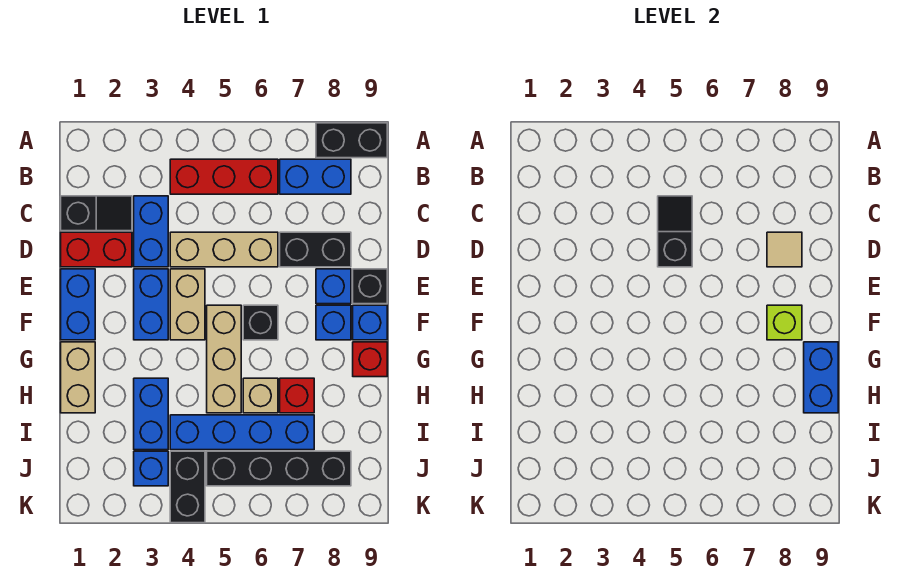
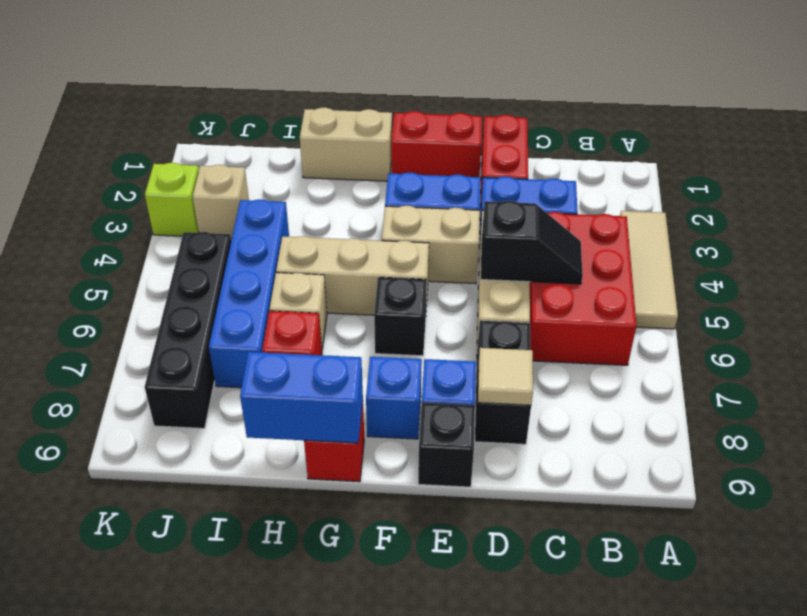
none -> tan tile A3:A5 level 1
black brick A8:A9 level 1 -> none
red brick B4:B6 level 1 -> red brick B4:C6 level 1
blue brick B7:B8 level 1 -> none
black slope C1:C2 level 1 top 1 -> none
blue brick E1:F1 level 1 -> red brick E1:F1 level 1
lime brick F8 level 2 -> lime brick K3 level 1
blue brick F9 level 1 -> none
blue brick H3:I3 level 1 -> none
blue brick J3 level 1 -> tan brick J3 level 1
black brick J4:K4 level 1 -> none

